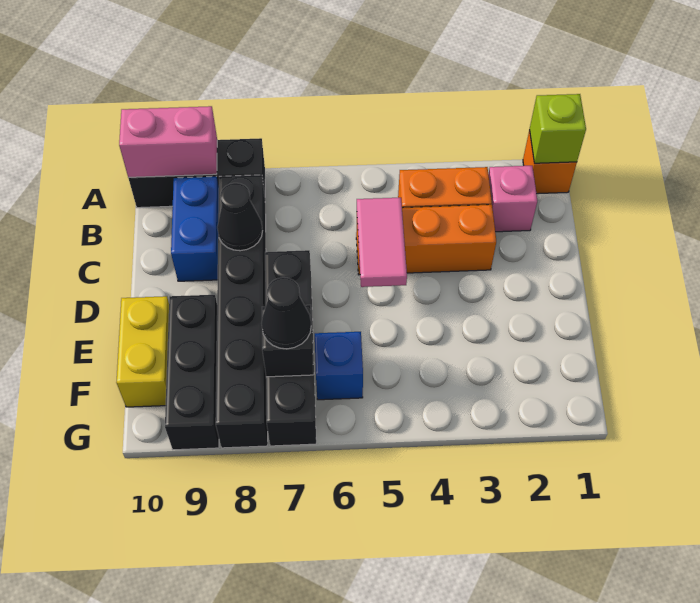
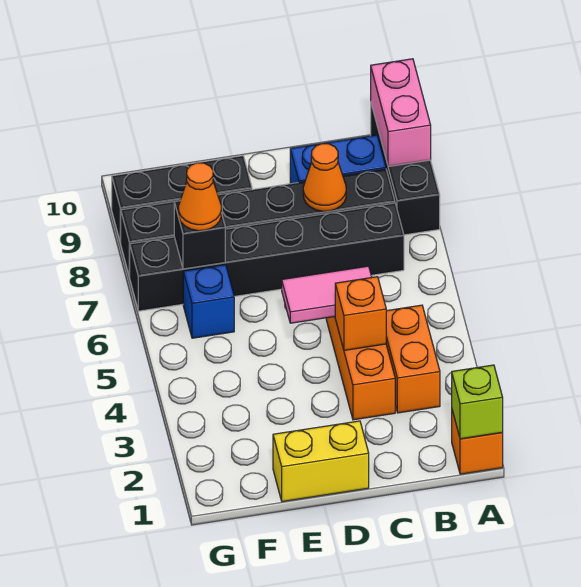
pink brick B2 level 1 -> none
none -> orange brick C4 level 2
black cone C8 level 2 -> orange cone C8 level 2
black brick D7:G7 level 1 -> black brick B7:G7 level 1
yellow brick E10:F10 level 1 -> yellow brick D1:E1 level 1
black cone F7 level 3 -> orange cone F7 level 3

